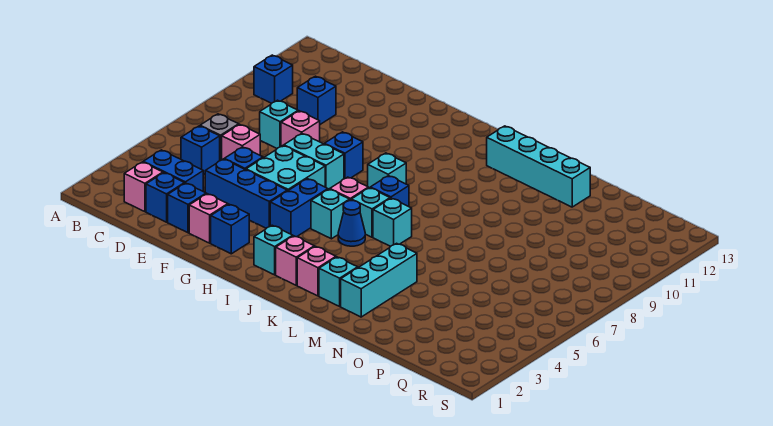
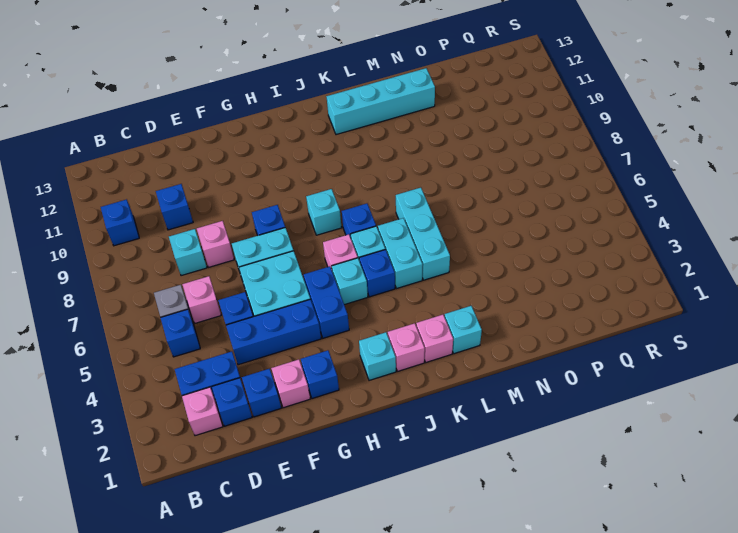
blue cone J5 level 1 -> blue brick J5 level 1
cyan brick K6 level 1 -> cyan brick K5:K6 level 1
cyan brick M2:M4 level 1 -> cyan brick L5:L7 level 1

